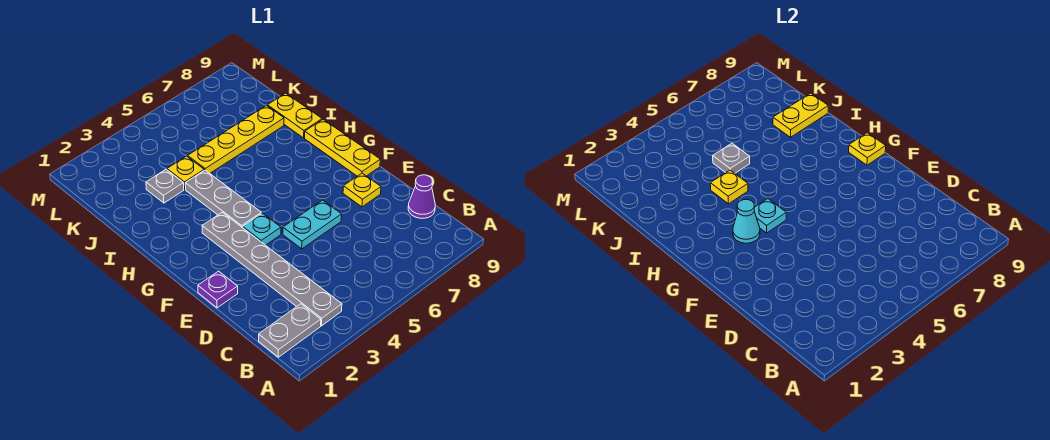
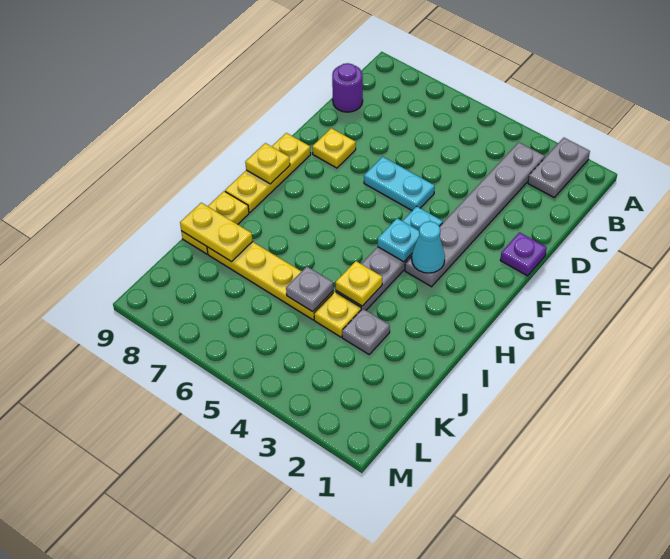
grey plate B1:B2 level 1 -> grey plate A2:B2 level 1
purple cone C9 level 1 -> purple round brick C9 level 1

